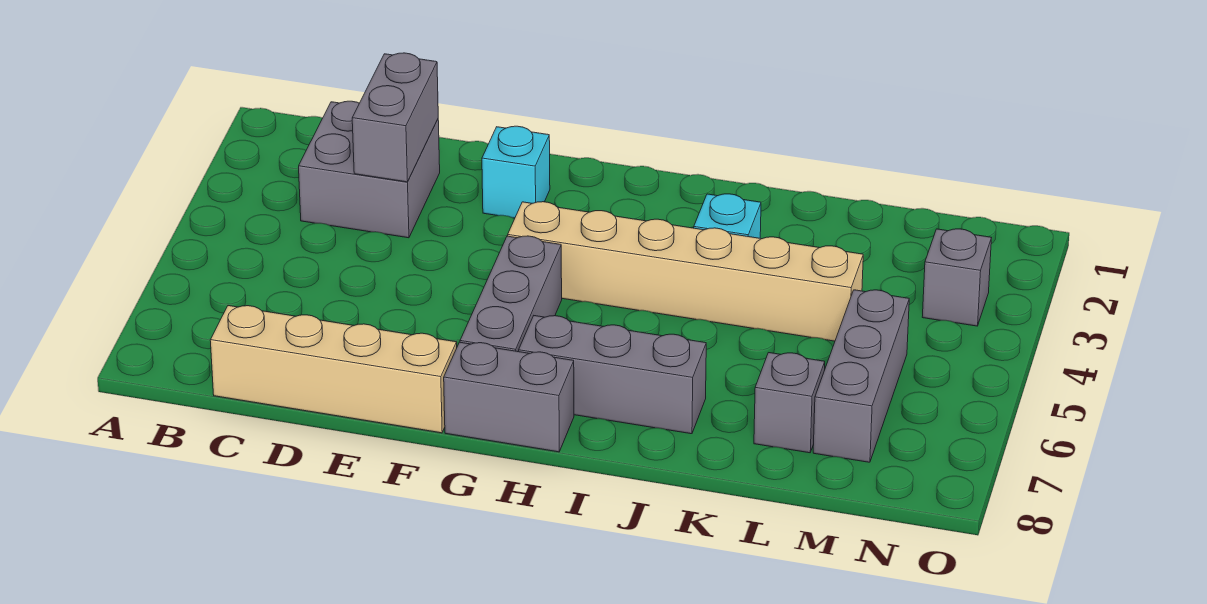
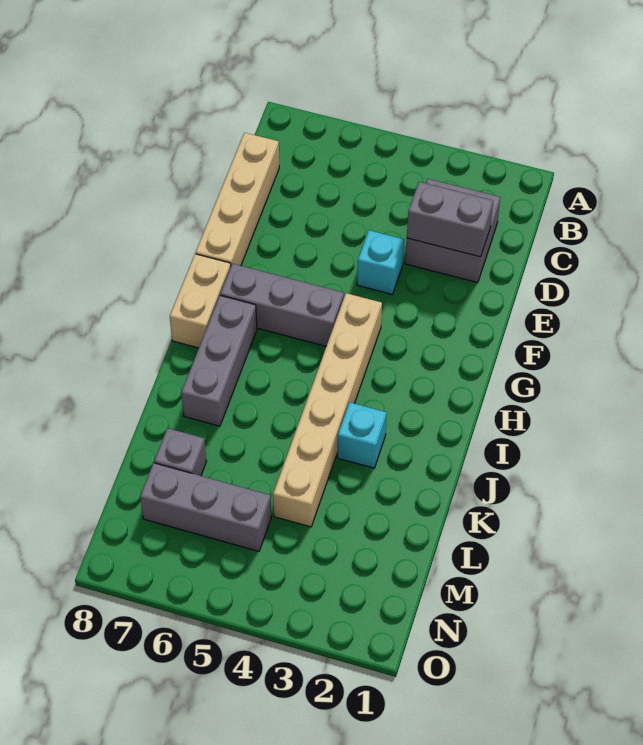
cyan brick F2 level 1 -> cyan brick E4 level 1
grey brick G8:H8 level 1 -> tan brick G8:H8 level 1
grey brick N3 level 1 -> none

